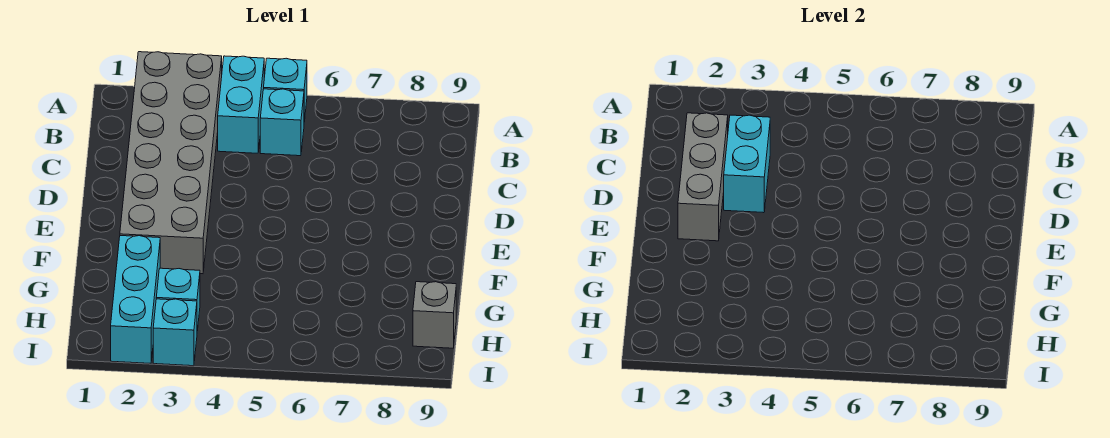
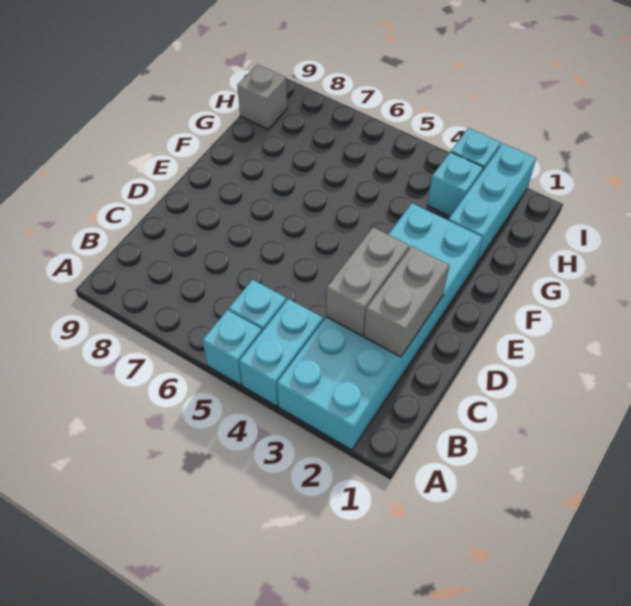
grey brick A2:F3 level 1 -> cyan brick A2:F3 level 1
grey brick C2:E2 level 2 -> grey brick C2:D2 level 2
cyan brick C3:D3 level 2 -> grey brick C3:D3 level 2

